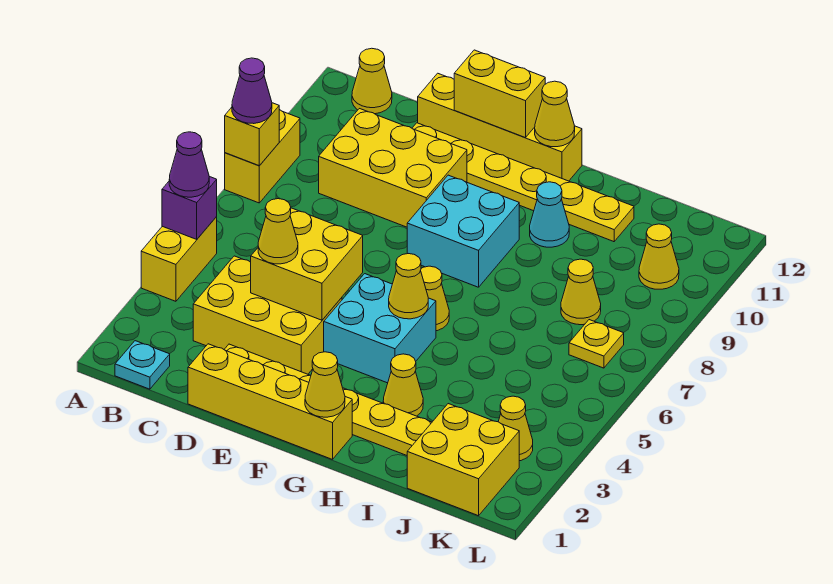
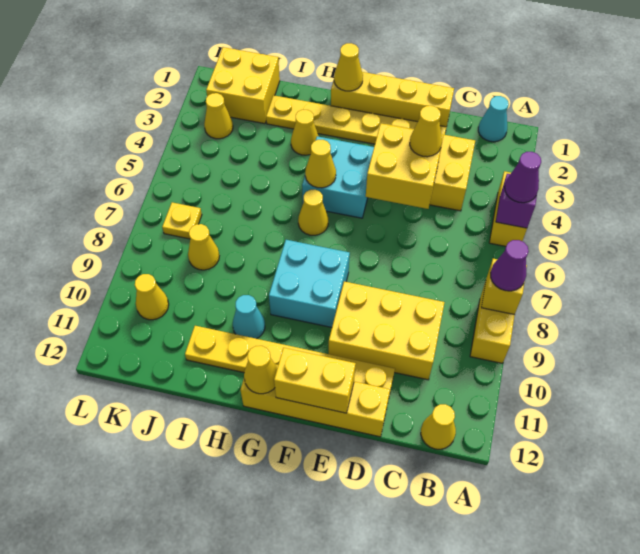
cyan plate B1 level 1 -> cyan cone B1 level 1

